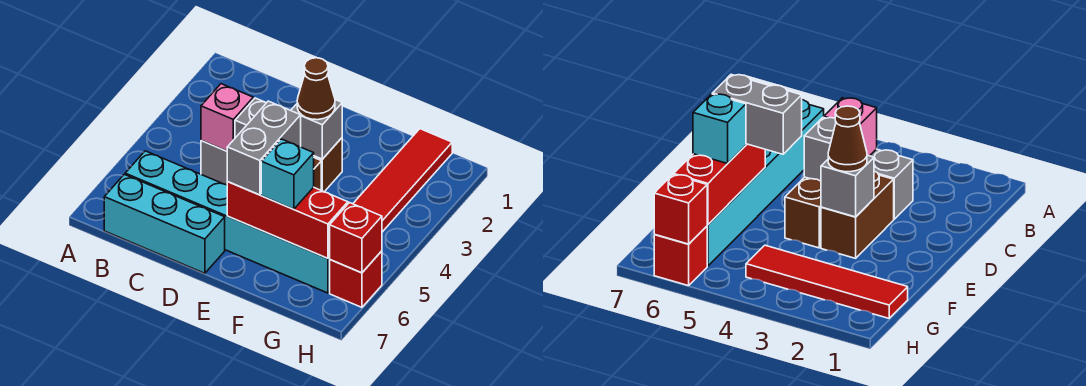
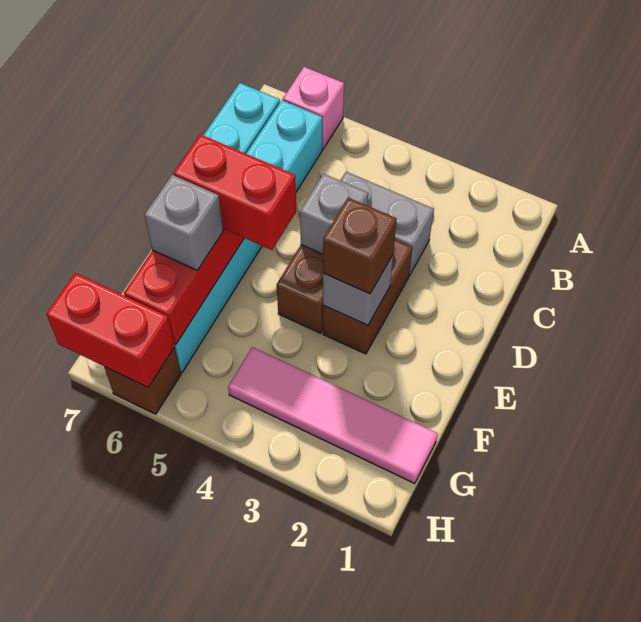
pink brick C4 level 2 -> pink brick A6 level 1
brown cone E3 level 3 -> brown brick E3 level 3
grey brick E5:E6 level 3 -> red brick E5:E6 level 3
cyan brick F6 level 3 -> grey brick F6 level 3
red tile G1:G4 level 1 -> pink tile G1:G4 level 1
red brick H6 level 1 -> brown brick H6 level 1
red brick H6 level 2 -> red brick H6:H7 level 2

